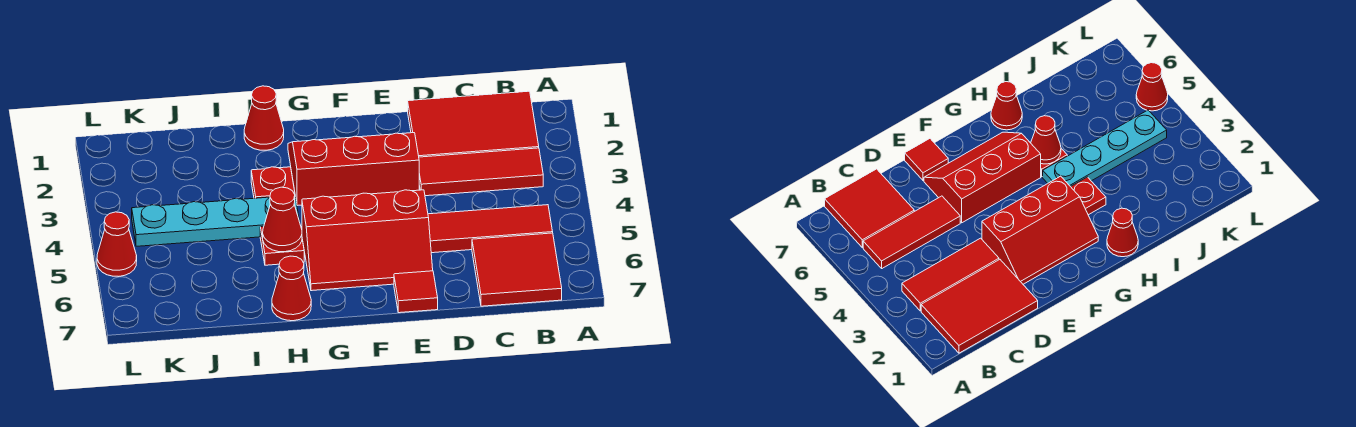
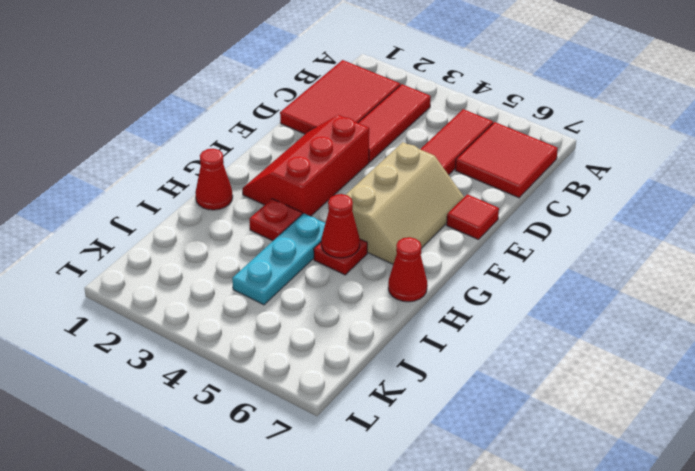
red slope E5:G6 level 1 top 5 -> tan slope E5:G6 level 1 top 5
cyan plate H4:K4 level 1 -> cyan plate H4:J4 level 1
red cone L5 level 1 -> none

